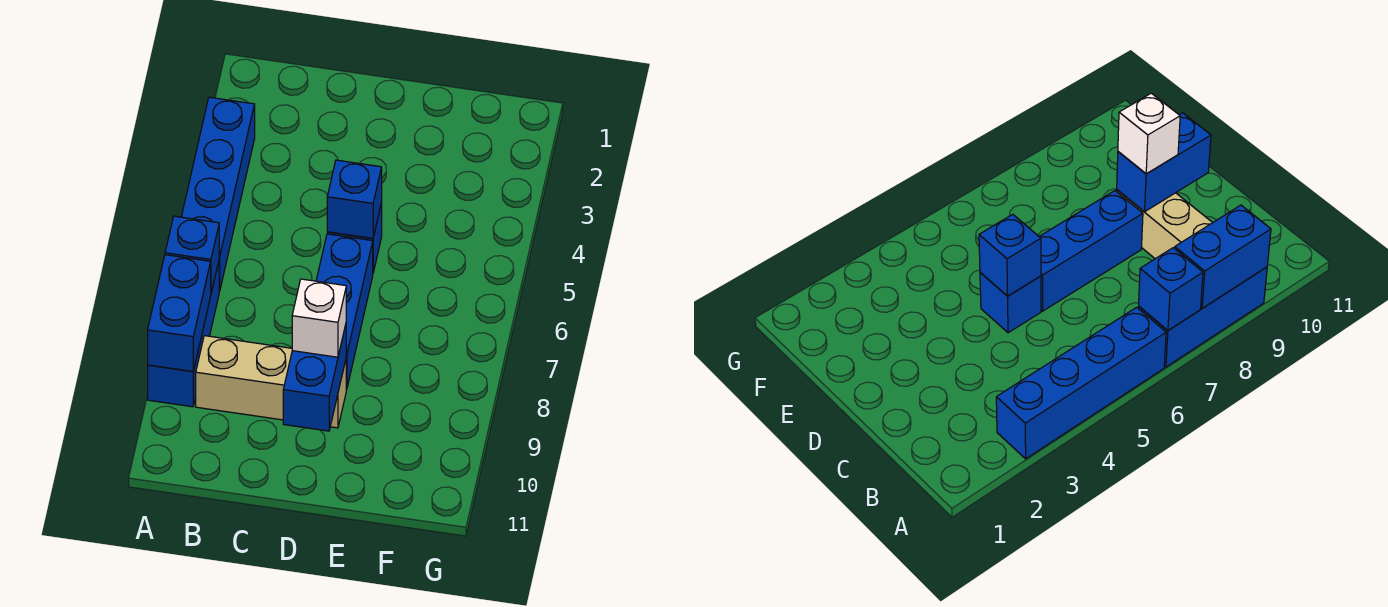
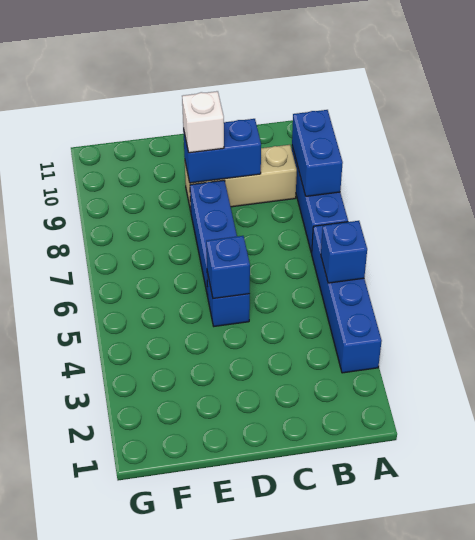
blue brick A7 level 2 -> blue brick A5 level 2
blue brick D9:D10 level 2 -> blue brick C9:D9 level 2

